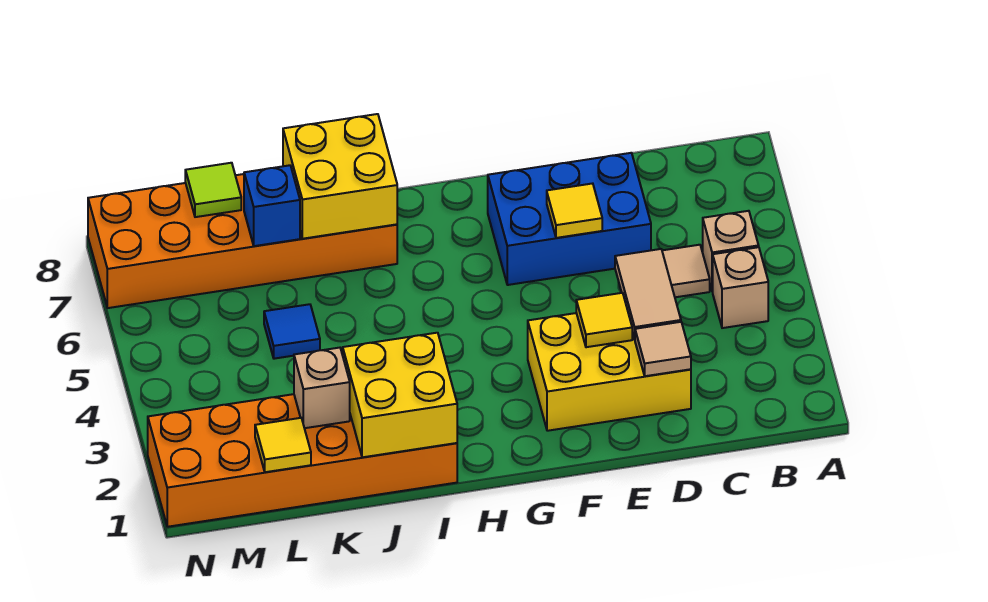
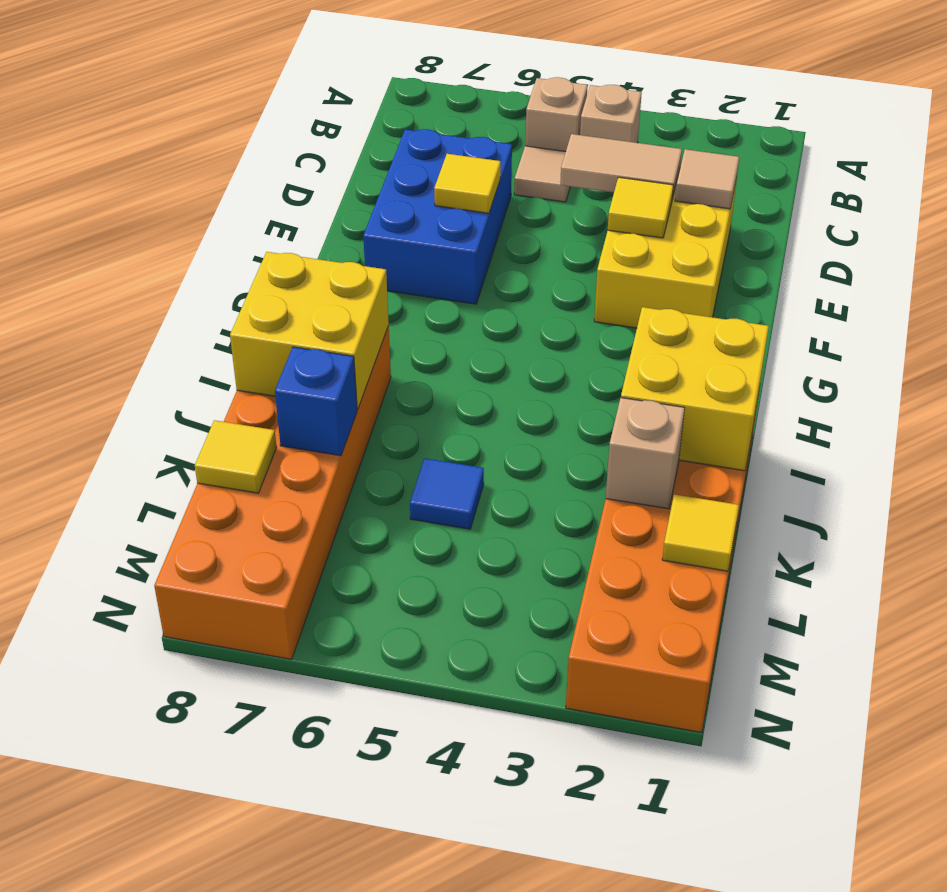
lime tile L8 level 2 -> yellow tile L8 level 2

